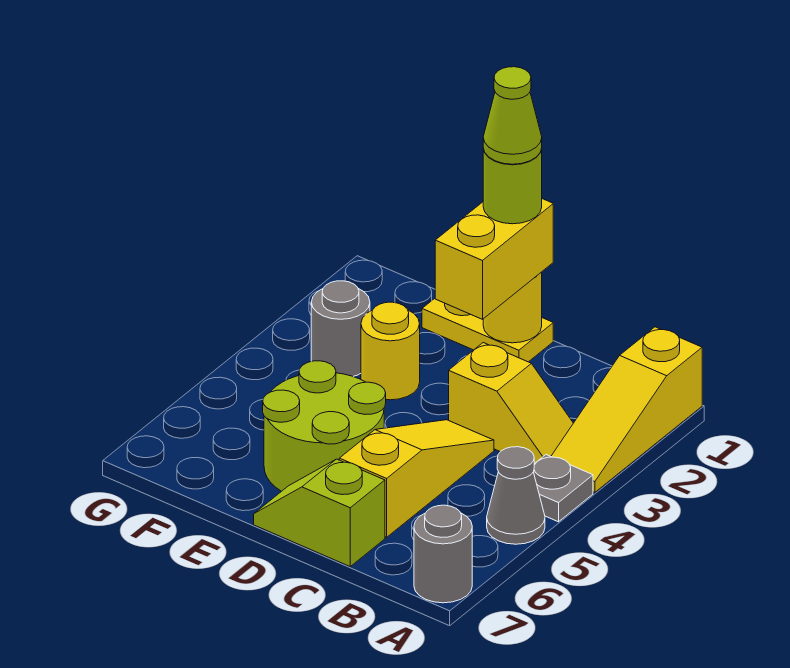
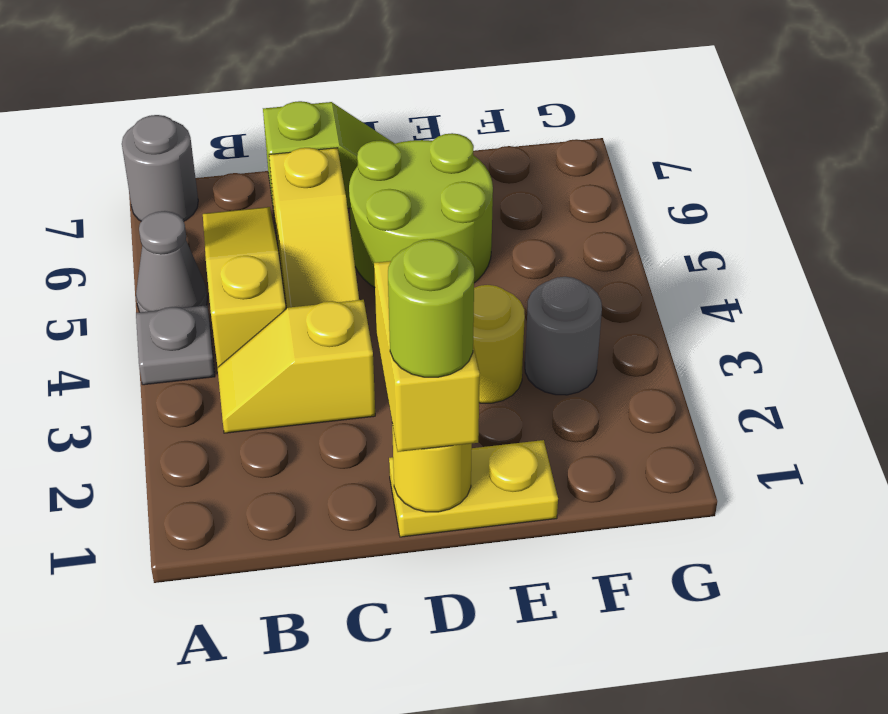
yellow slope A1:A3 level 1 top 1 -> yellow slope B4:B6 level 1 top 4
lime cone D1 level 5 -> none

